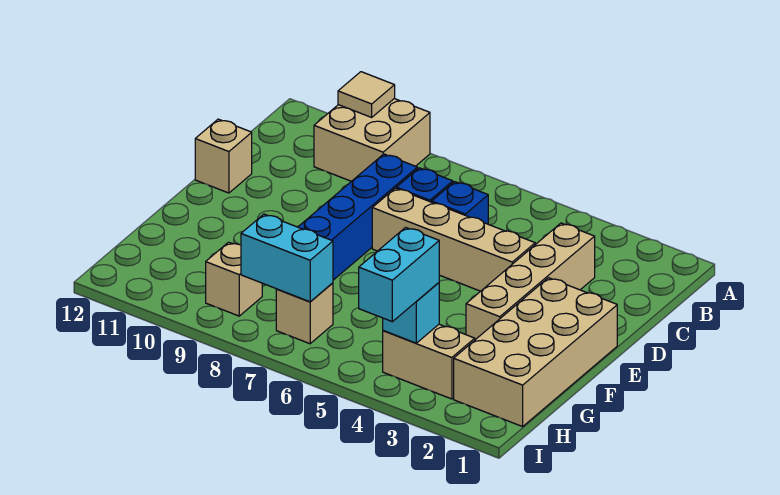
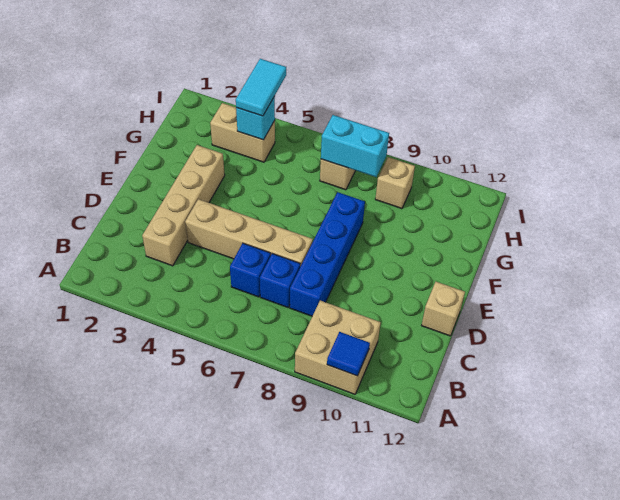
tan tile A10 level 2 -> blue tile A10 level 2
tan brick E1:H2 level 1 -> none
cyan brick H4:I4 level 3 -> cyan tile H4:I4 level 3

